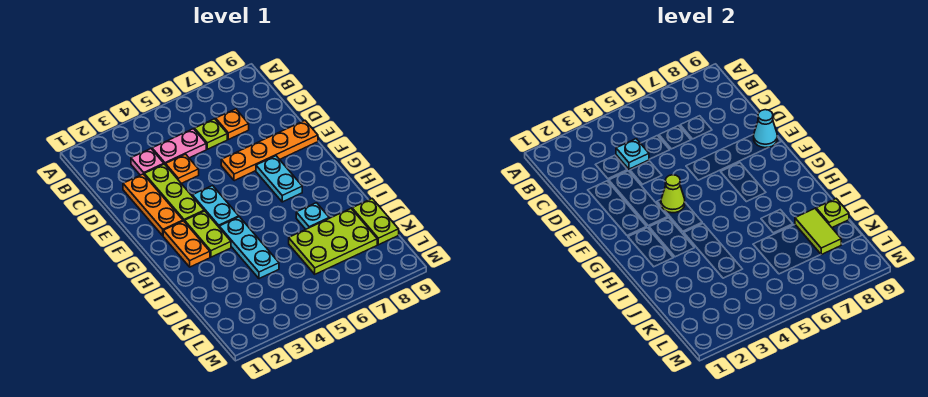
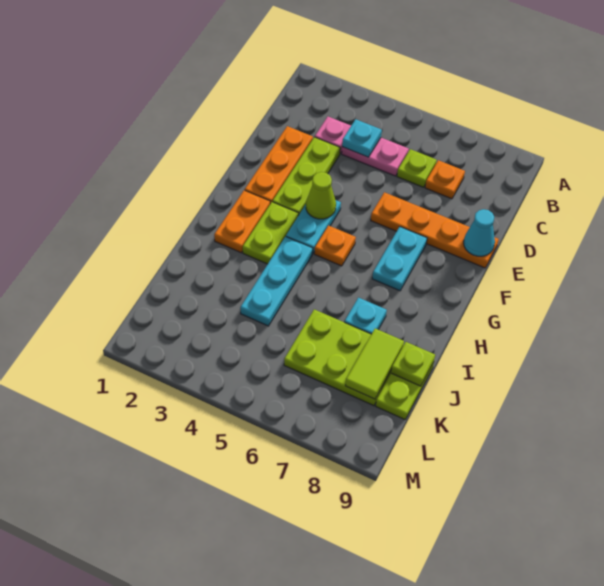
orange plate D4 level 1 -> orange plate G5 level 1

